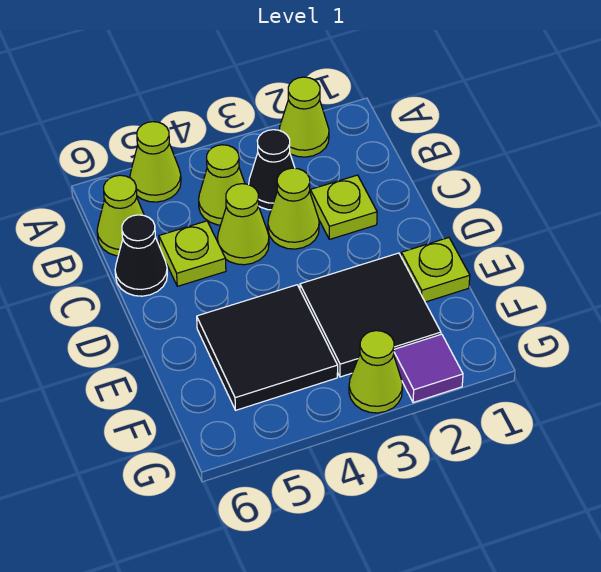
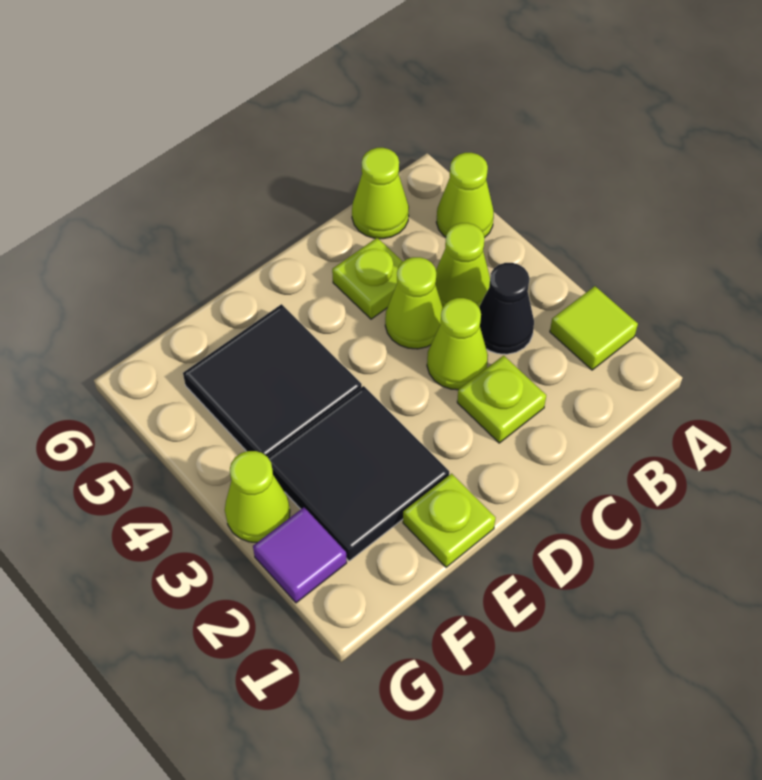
lime cone A2 level 1 -> lime tile A2 level 1
black cone C6 level 1 -> none

